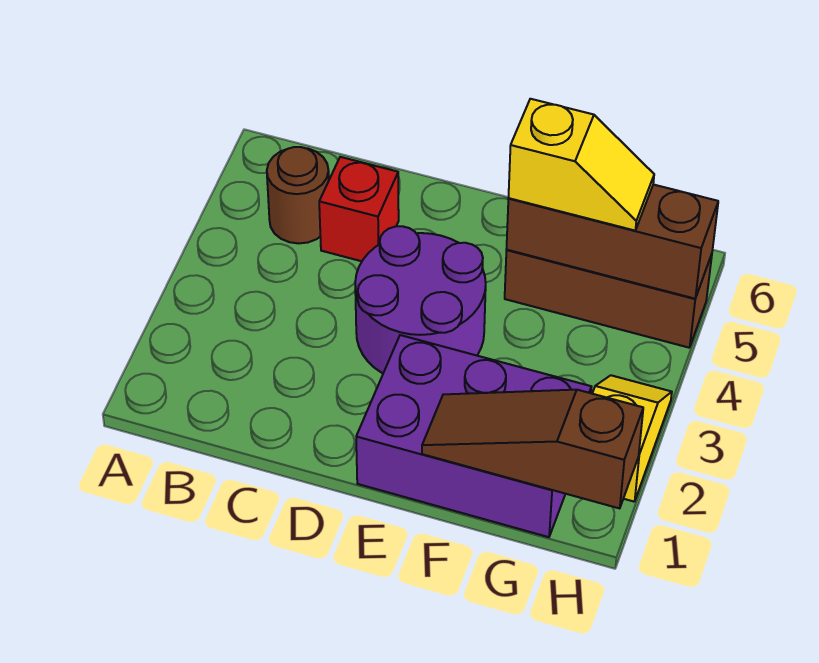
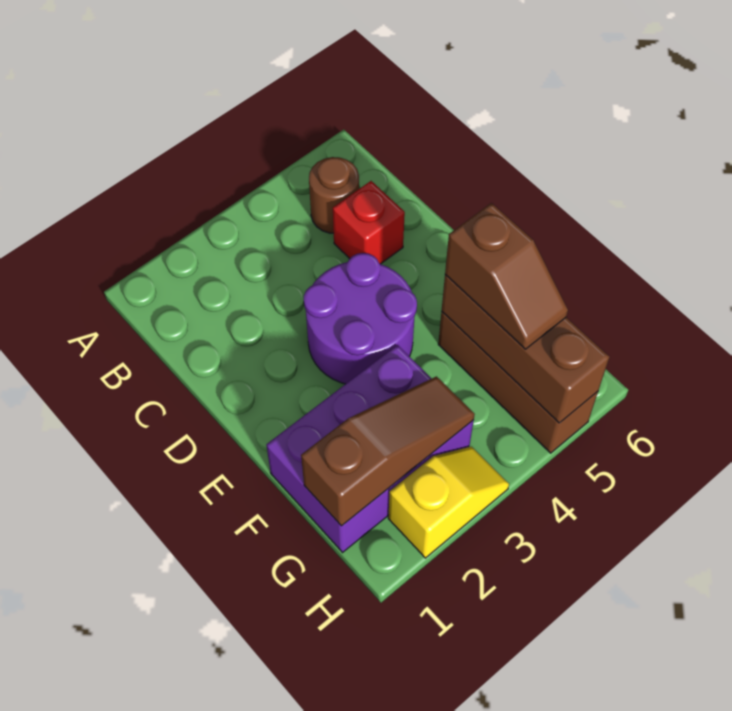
purple brick E1:G2 level 1 -> purple brick F1:G3 level 1
brown slope F1:H1 level 2 top H -> brown slope G1:G3 level 2 top 1
yellow slope F5:G5 level 3 top F -> brown slope F5:G5 level 3 top F

